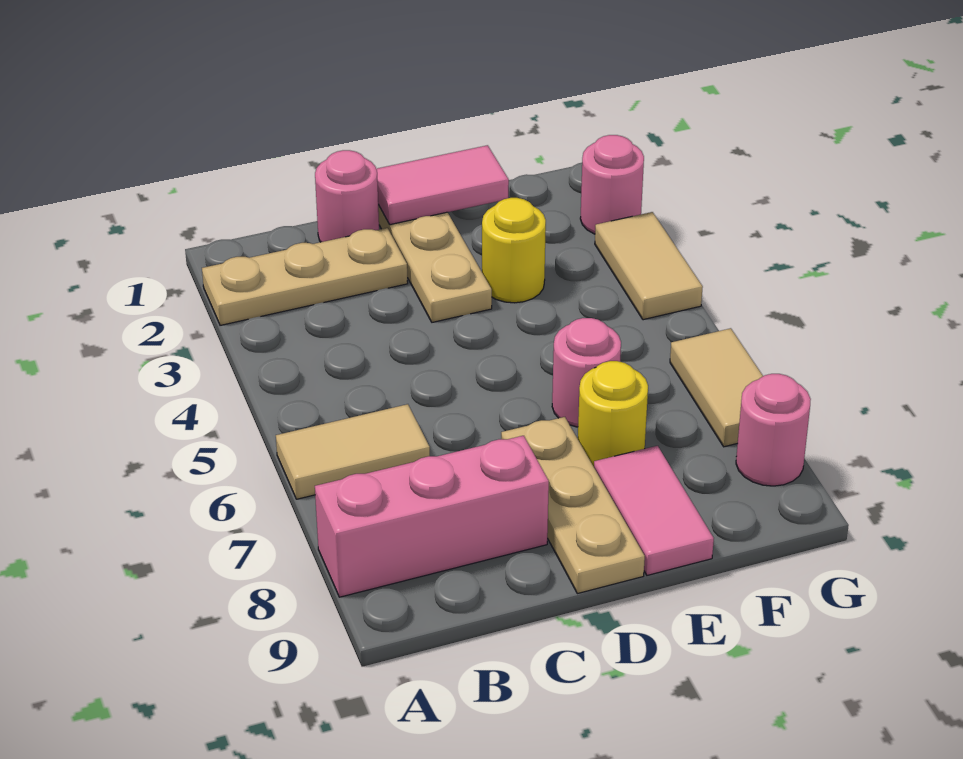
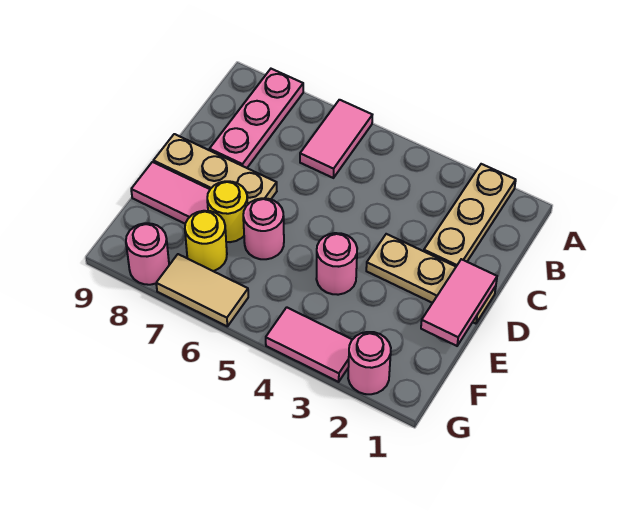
tan tile A6:B6 level 1 -> pink tile A6:B6 level 1
pink brick A8:C8 level 1 -> pink plate A8:C8 level 1
pink round brick C1 level 1 -> pink round brick E4 level 1
yellow round brick E3 level 1 -> yellow round brick F7 level 1
tan tile G3:G4 level 1 -> pink tile G3:G4 level 1

